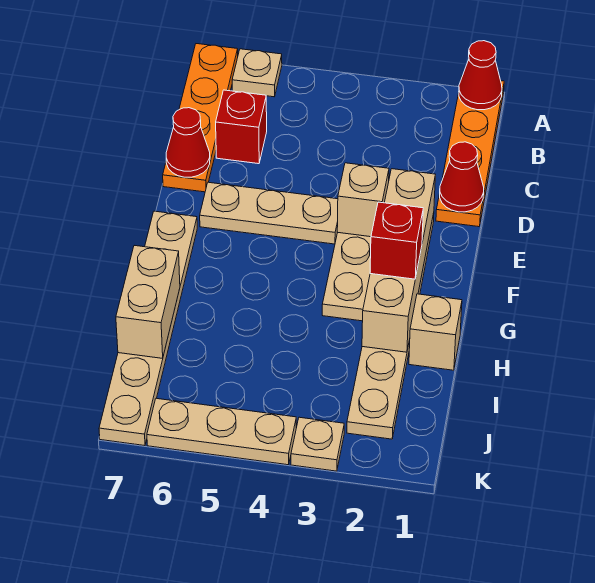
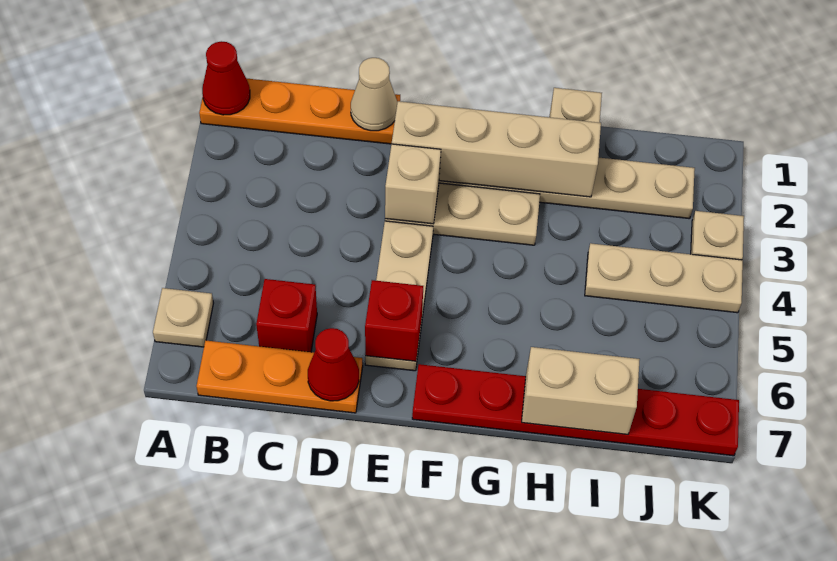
orange plate A7:D7 level 1 -> orange plate B7:D7 level 1
red cone D1 level 2 -> tan cone D1 level 2
tan plate F7:K7 level 1 -> red plate F7:K7 level 1
red brick G2 level 3 -> red brick E6 level 2
tan plate K4:K6 level 1 -> tan plate I4:K4 level 1

